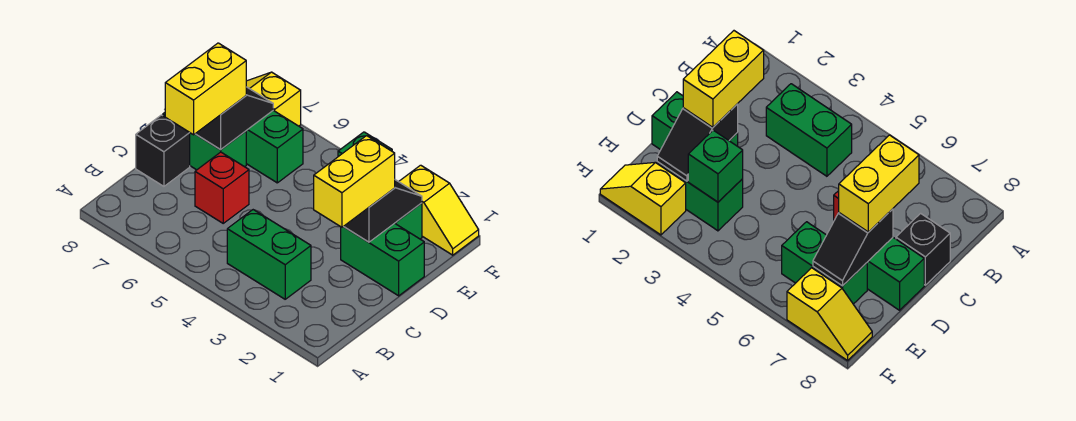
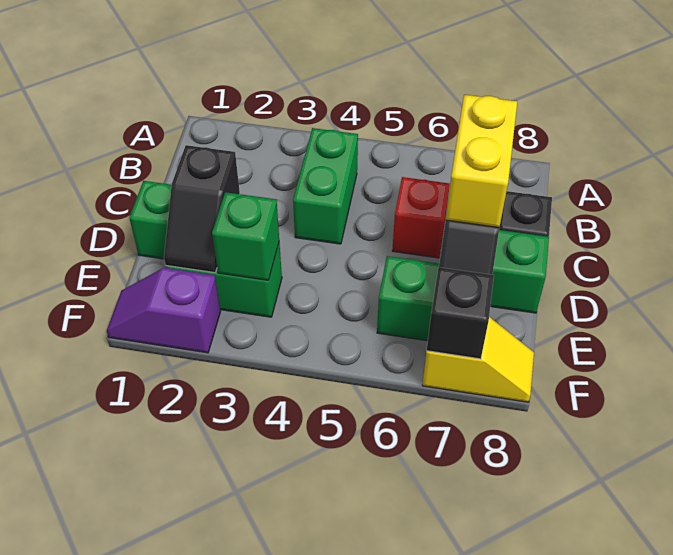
green brick B3:B4 level 1 -> green brick B4:C4 level 1
yellow brick C2:D2 level 3 -> none
yellow slope F1:F2 level 1 top 2 -> purple slope F1:F2 level 1 top 2
none -> black brick F7 level 2

